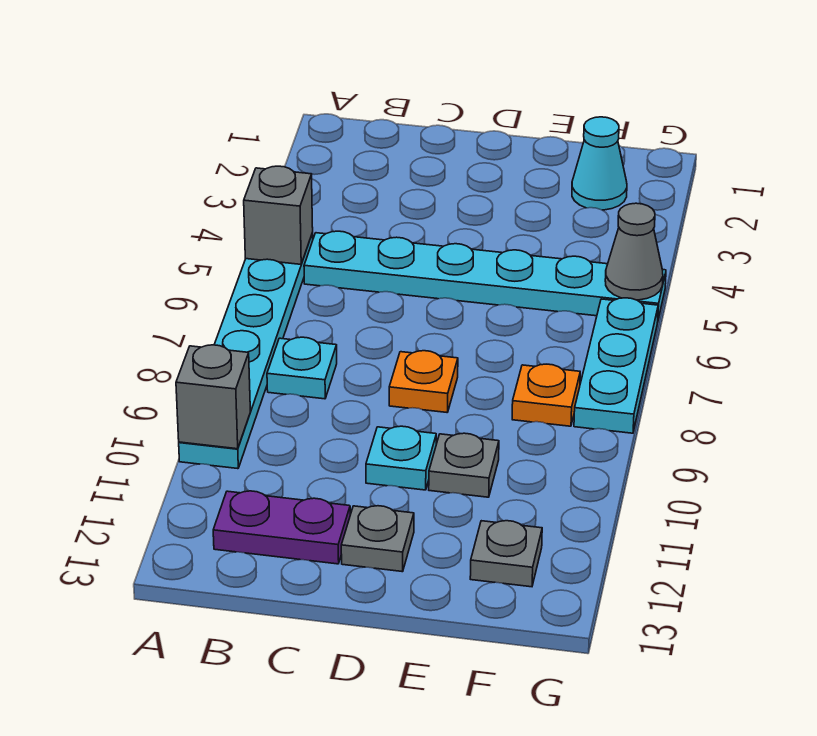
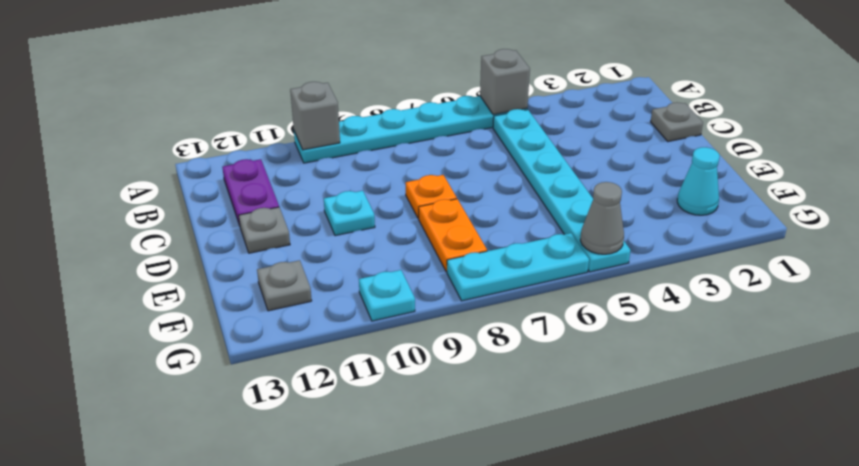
cyan plate B8 level 1 -> cyan plate G10 level 1
grey plate E10 level 1 -> grey plate C1 level 1
orange plate F8 level 1 -> orange plate E8:F8 level 1

